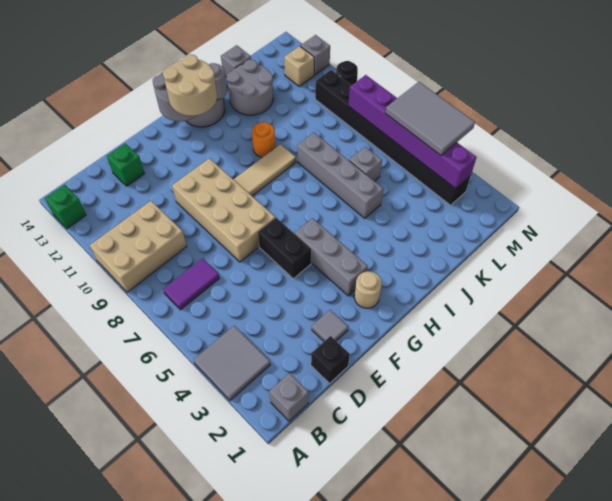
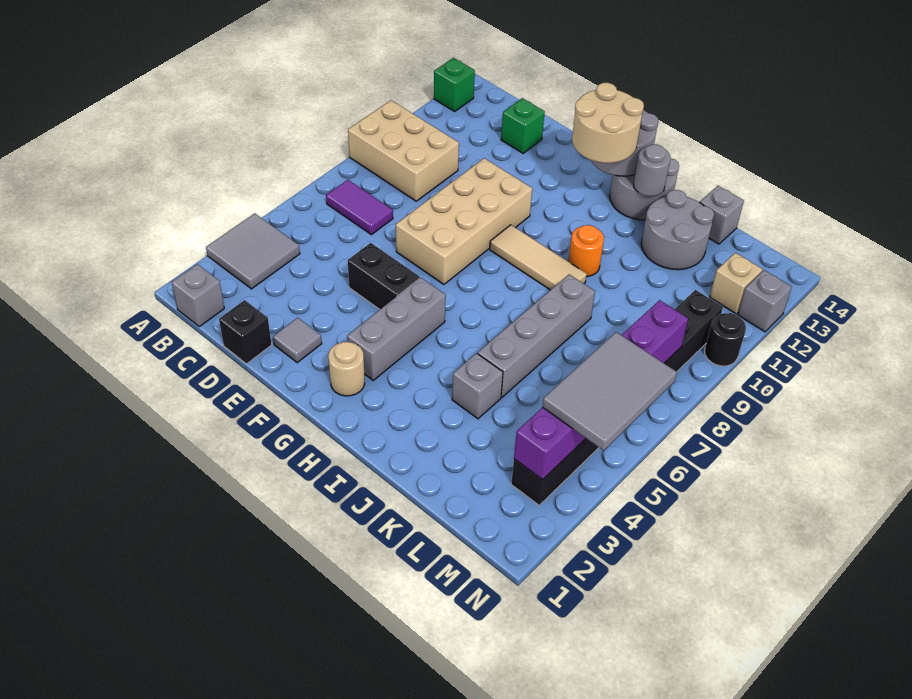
black brick F5:F6 level 1 -> black brick E5:F5 level 1
grey brick K6 level 1 -> grey brick J4 level 1

